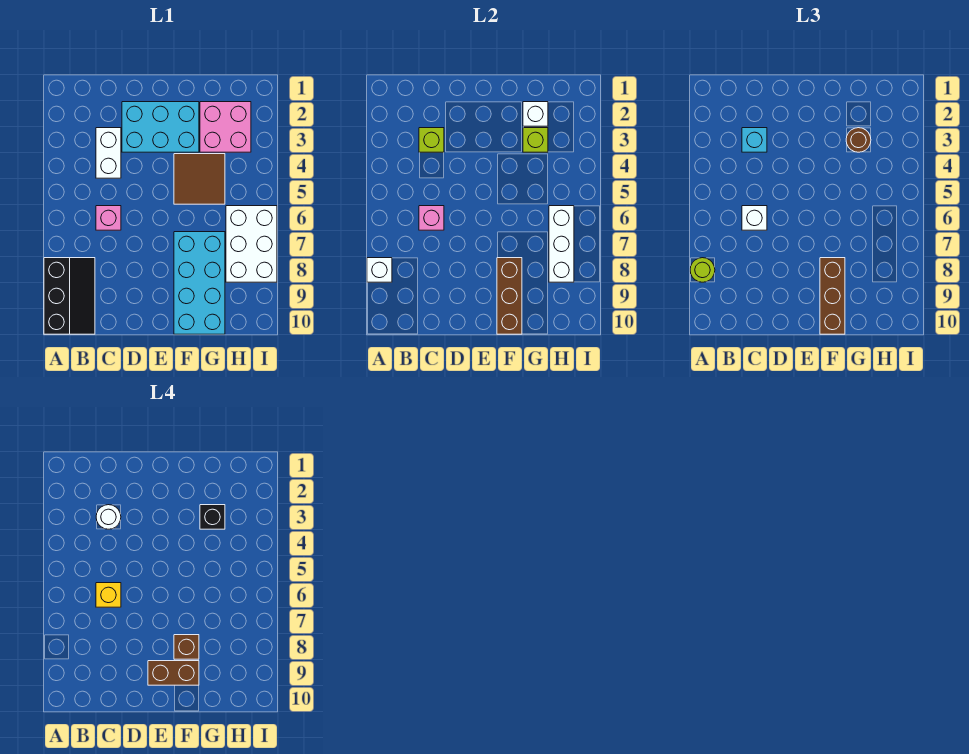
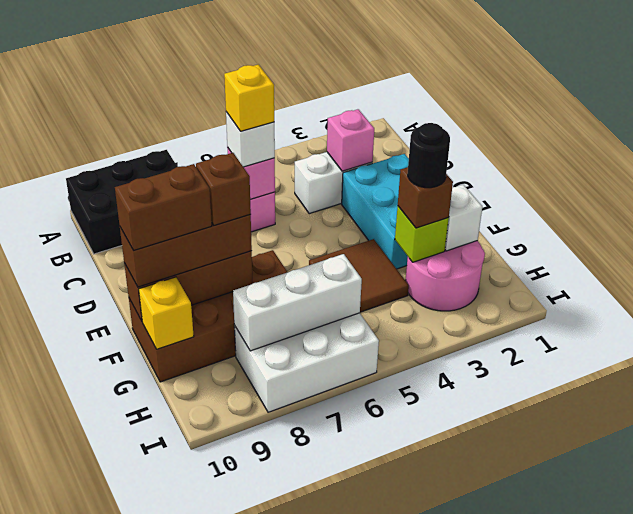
black slope A8:B10 level 1 top A -> black brick A8:B10 level 1
white brick A8 level 2 -> none
lime round brick A8 level 3 -> none
lime brick C3 level 2 -> pink brick C3 level 2
cyan brick C3 level 3 -> none
white round brick C3 level 4 -> none
brown brick E9:F9 level 4 -> brown brick F9:F10 level 4
cyan brick F7:G10 level 1 -> brown brick F7:G10 level 1
pink brick G2:H3 level 1 -> pink round brick G2:H3 level 1
brown round brick G3 level 3 -> brown brick G3 level 3
black brick G3 level 4 -> black round brick G3 level 4
none -> yellow brick G10 level 2

